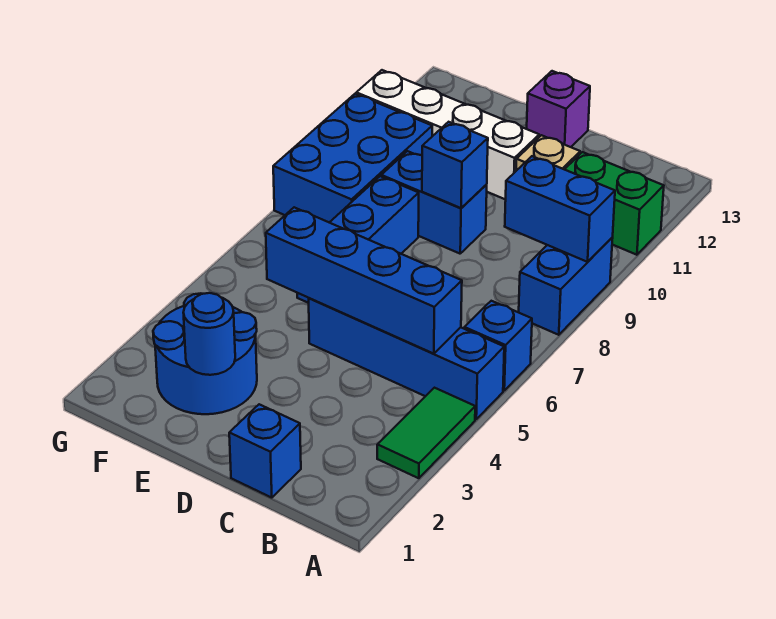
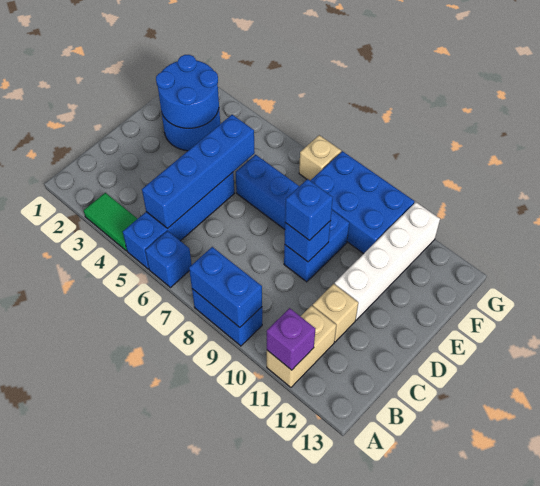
blue brick A9:B9 level 2 -> blue brick A8:A9 level 2
green brick A11:B11 level 1 -> tan brick A11:B11 level 1
blue brick C1 level 1 -> blue brick D9 level 3
purple brick D13 level 1 -> purple brick A11 level 2
blue round brick E2 level 2 -> blue round brick E2:F3 level 2
none -> tan brick G7 level 1

